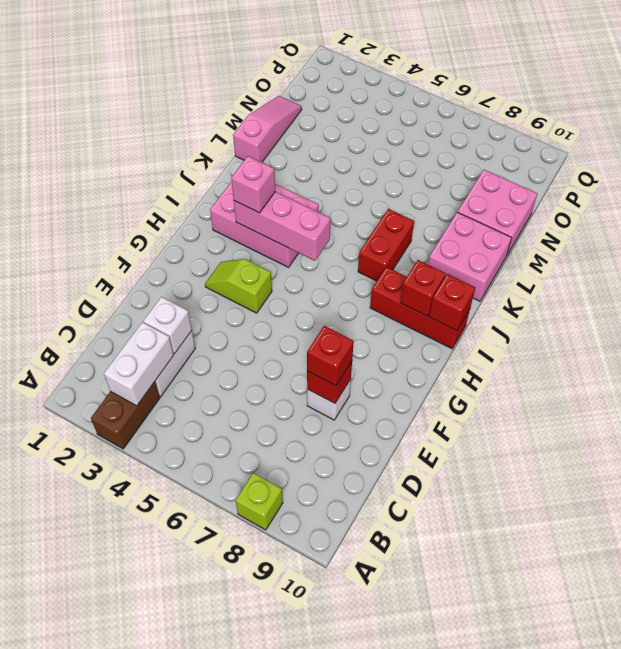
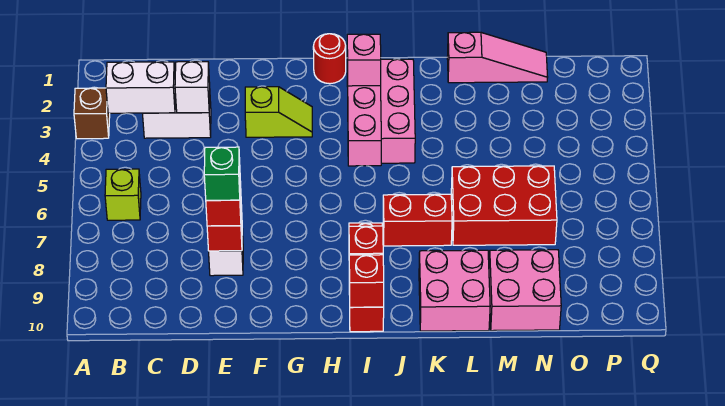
brown brick A3:B3 level 1 -> brown brick A3 level 1
lime brick A8 level 1 -> lime brick B6 level 1
none -> green brick E8 level 4
lime slope G3:G4 level 1 top 4 -> lime slope F3:G3 level 1 top F
none -> red round brick H1 level 1
none -> red brick L6:N7 level 1

